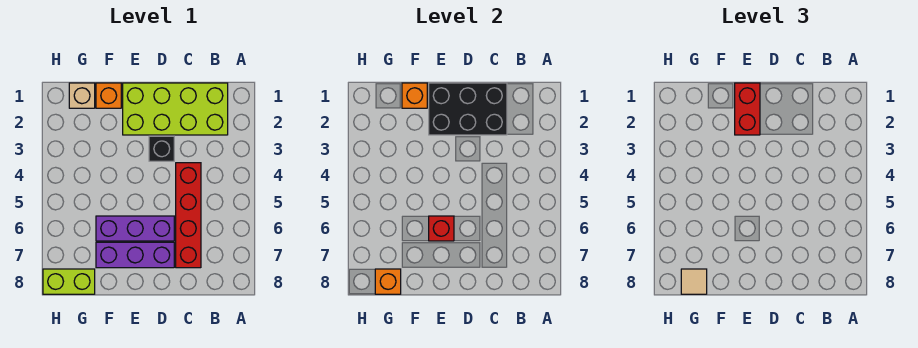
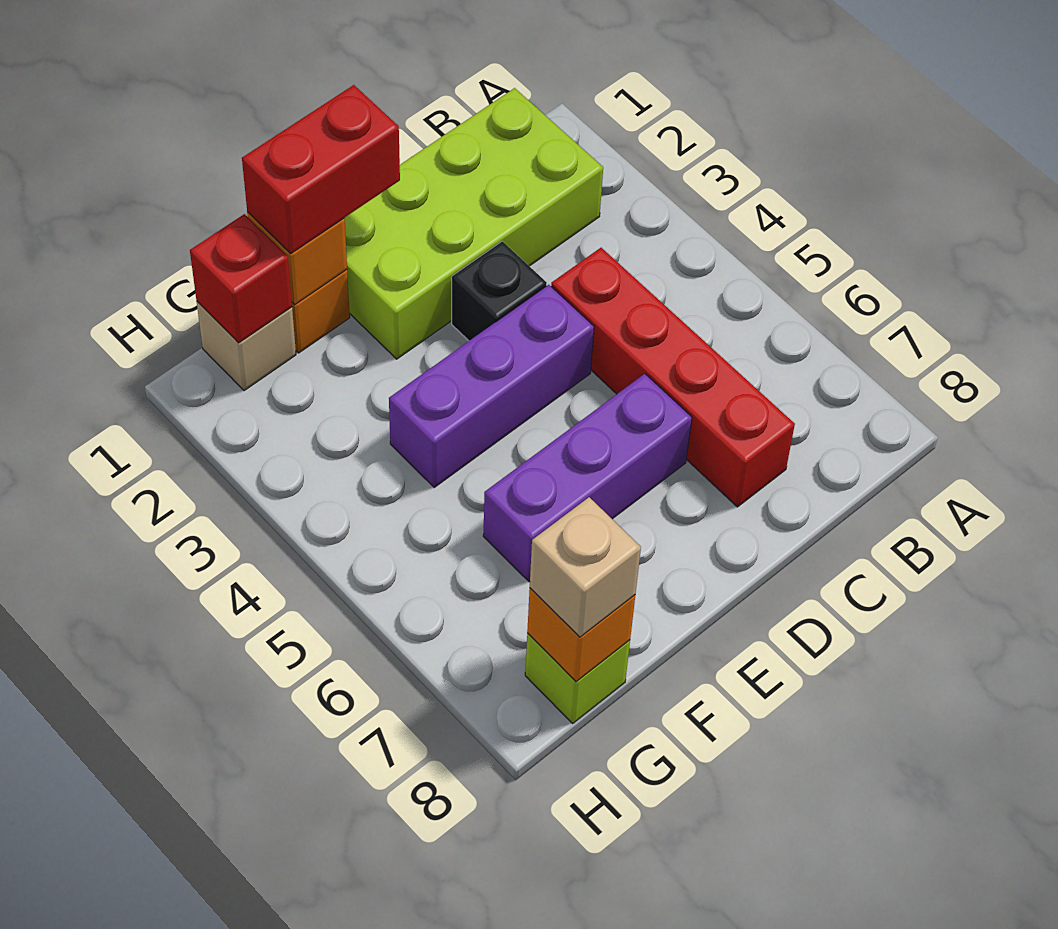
black brick C1:E2 level 2 -> none
purple brick D7:F7 level 1 -> purple brick D4:F4 level 1
red brick E1:E2 level 3 -> red brick E1:F1 level 3
red brick E6 level 2 -> red brick G1 level 2
lime brick G8:H8 level 1 -> lime brick G8 level 1
tan tile G8 level 3 -> tan brick G8 level 3

